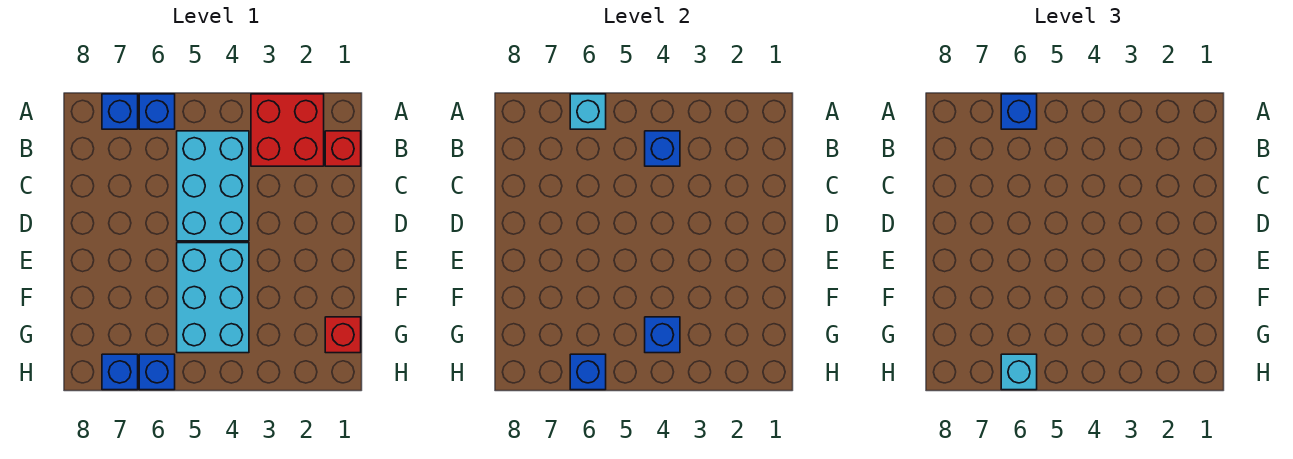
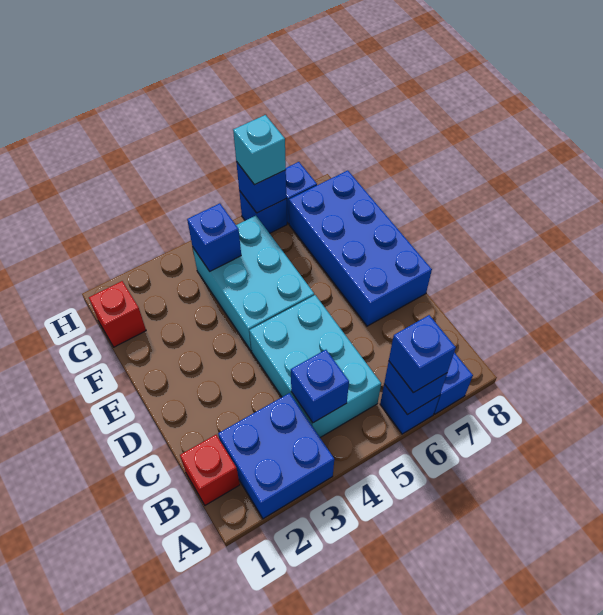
red brick A2:B3 level 1 -> blue brick A2:B3 level 1
cyan brick A6 level 2 -> blue brick A6 level 2
none -> blue brick D7:G8 level 1

